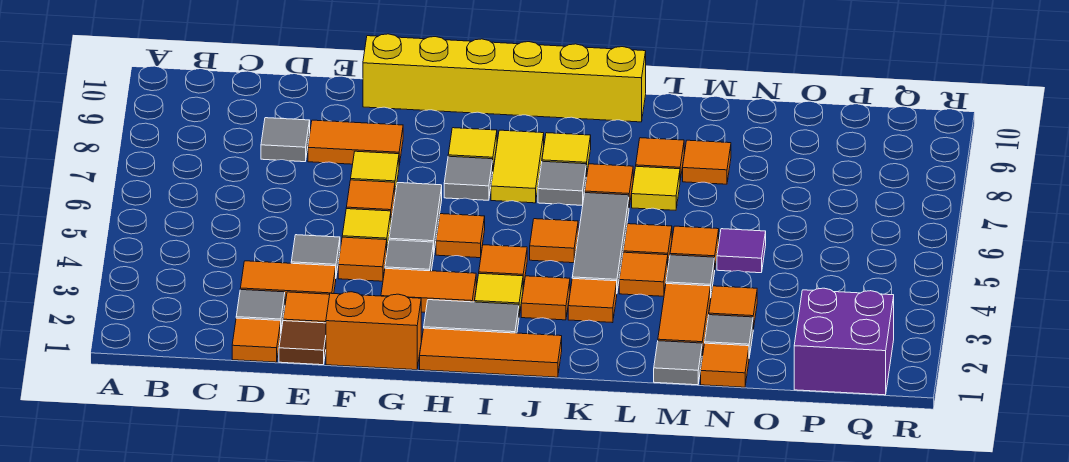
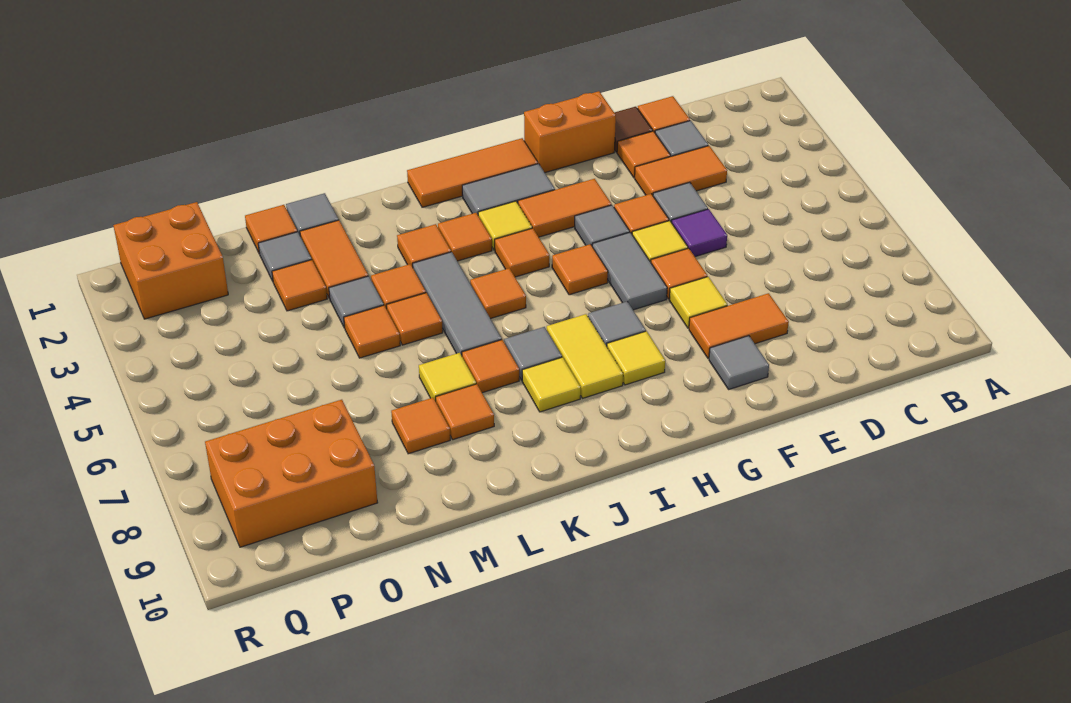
grey tile D8 level 1 -> grey tile F9 level 1
yellow brick F10:K10 level 1 -> none
purple tile N5 level 1 -> purple tile E5 level 1
none -> orange brick O8:Q9 level 1
purple brick P1:Q2 level 1 -> orange brick P1:Q2 level 1

